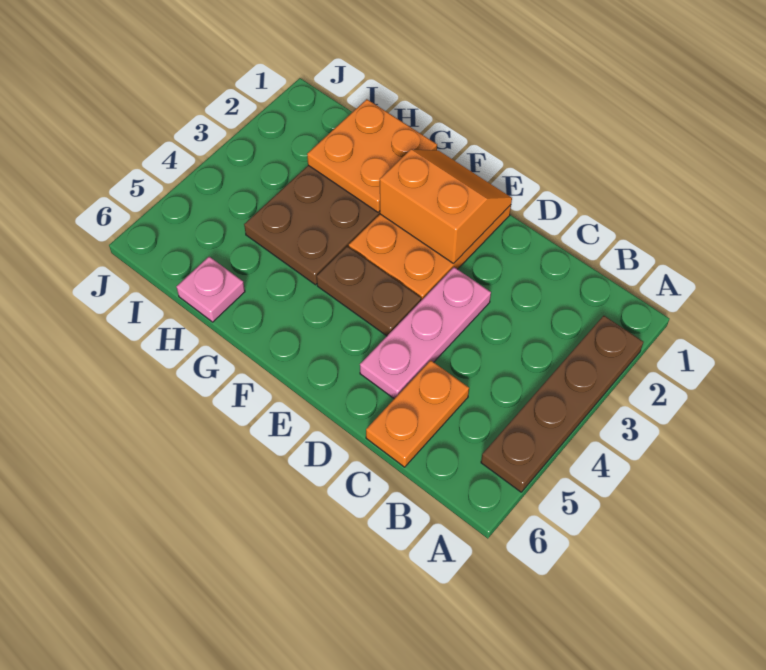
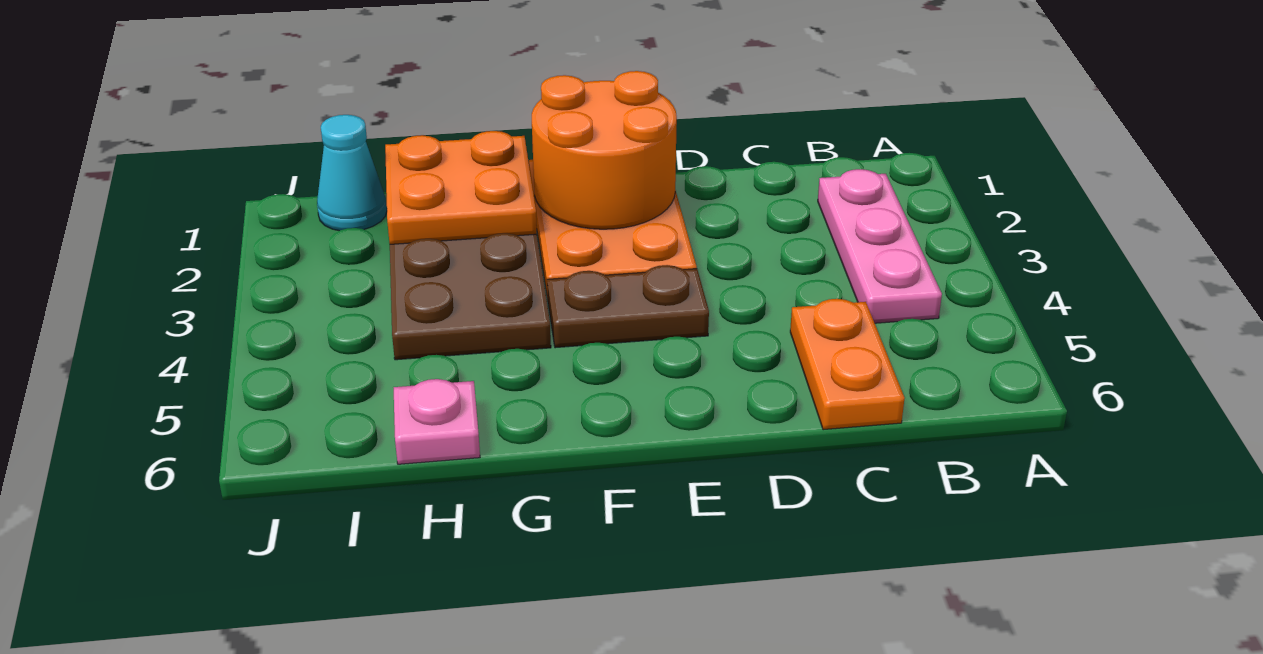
brown plate A2:A5 level 1 -> none
pink plate D3:D5 level 1 -> pink plate B2:B4 level 1
orange slope E1:F2 level 2 top 2 -> orange round brick E1:F2 level 2
none -> cyan cone I1 level 1

